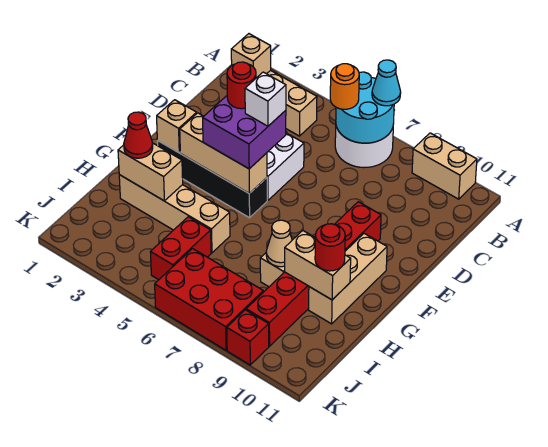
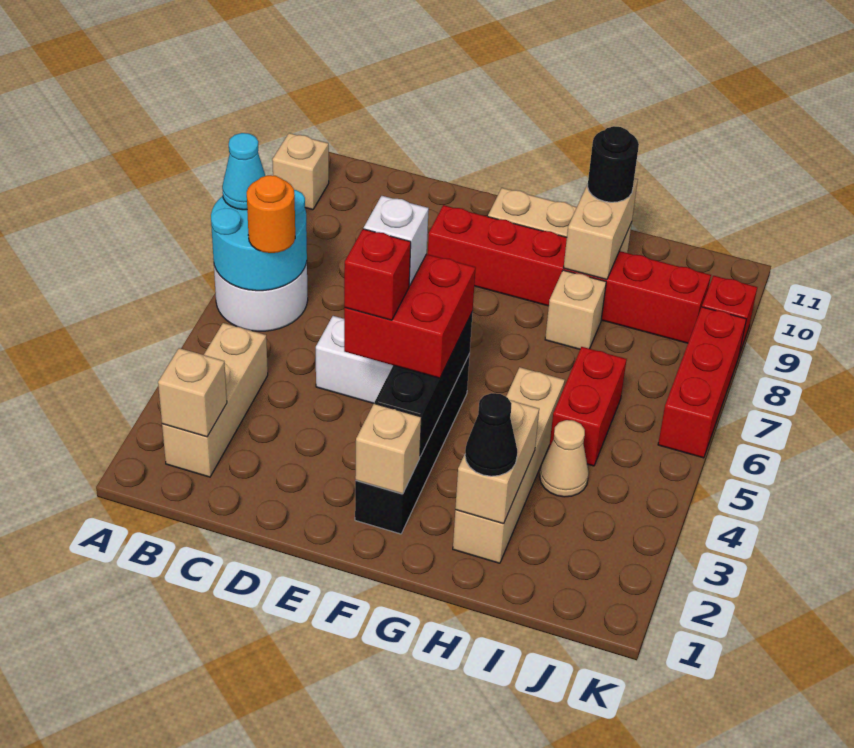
tan brick A9:A10 level 1 -> tan brick A10 level 1
purple brick E4:F5 level 3 -> red brick E4:F5 level 3
red round brick E4 level 4 -> red brick E4 level 4
tan brick F3:F5 level 2 -> black brick F3:F5 level 2
red cone H2 level 3 -> black cone H2 level 3
tan cone H8 level 2 -> tan cone I4 level 1
red round brick H10 level 3 -> black round brick H10 level 3
red brick I5:J5 level 1 -> red brick I5:I6 level 1
red brick J6:K8 level 1 -> red brick K6:K8 level 1

